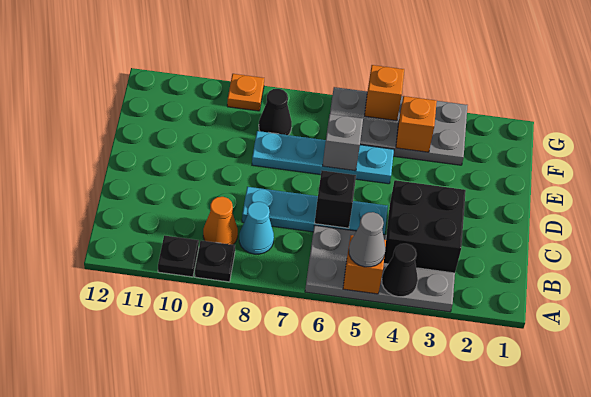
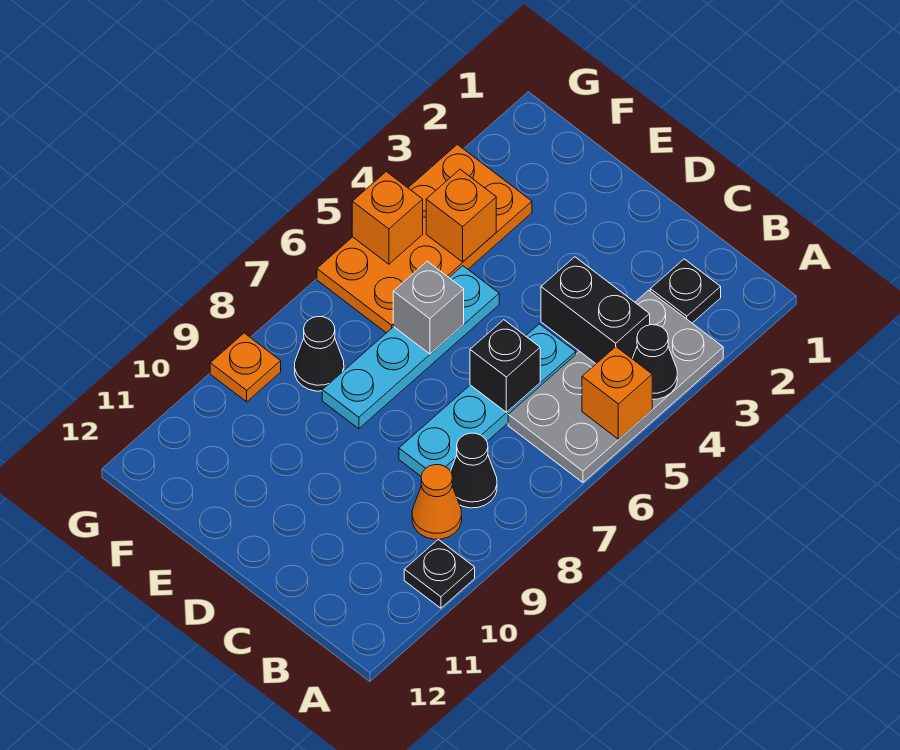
grey cone A5 level 3 -> none
black plate A9 level 1 -> black plate B2 level 1
black brick B3:C4 level 2 -> black brick B4:C4 level 2
cyan cone B8 level 1 -> black cone B8 level 1
grey plate F3:G6 level 1 -> orange plate F3:G6 level 1

